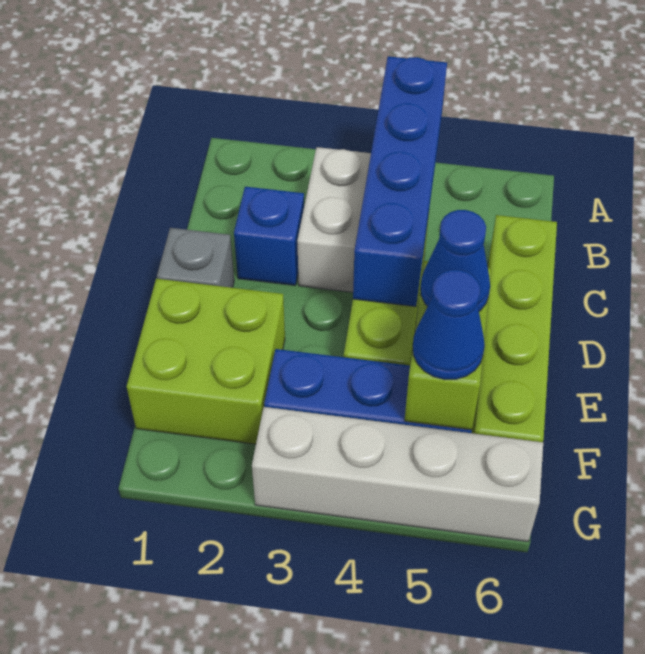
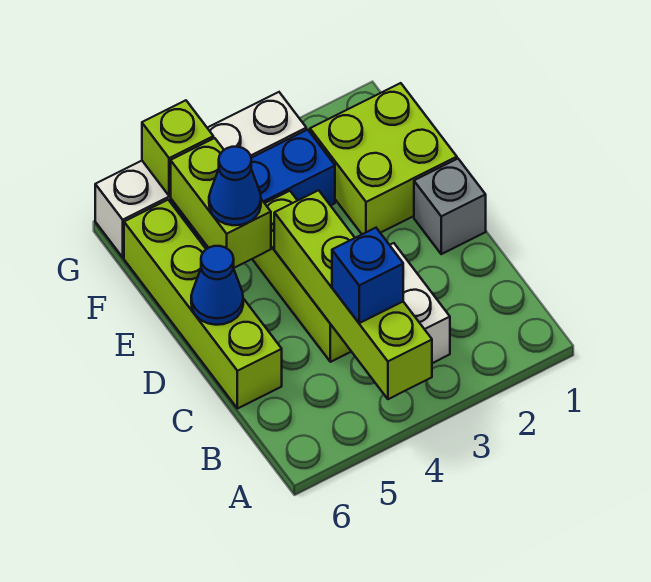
blue brick A4:D4 level 2 -> lime brick A4:D4 level 2
blue brick C2 level 1 -> blue brick B4 level 3
blue cone F5 level 3 -> blue cone D6 level 2
none -> lime brick G5 level 2

